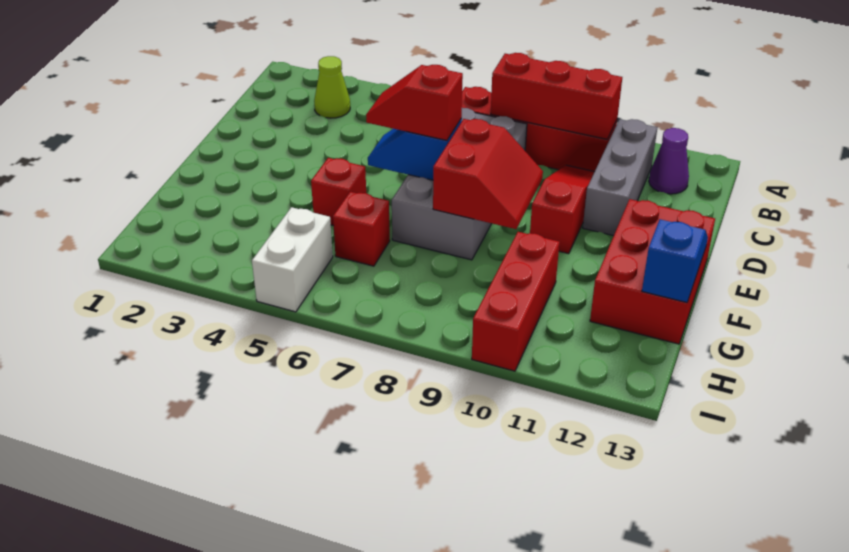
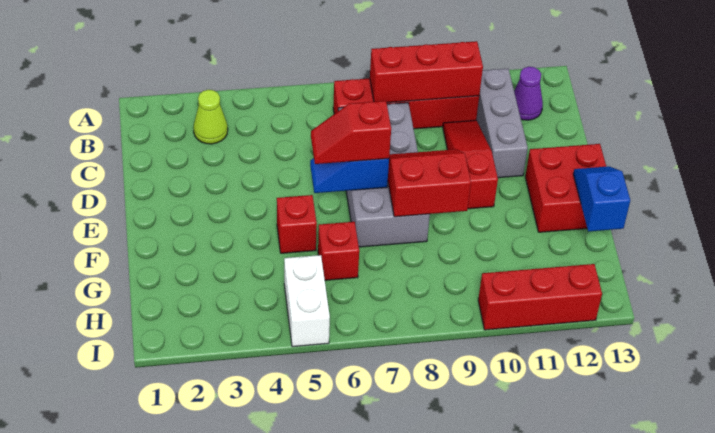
red slope E8:F9 level 2 top 8 -> red slope E8:F9 level 2 top F
red brick E12:G13 level 1 -> red brick E12:F13 level 1
red brick G10:I10 level 1 -> red brick I10:I12 level 1

